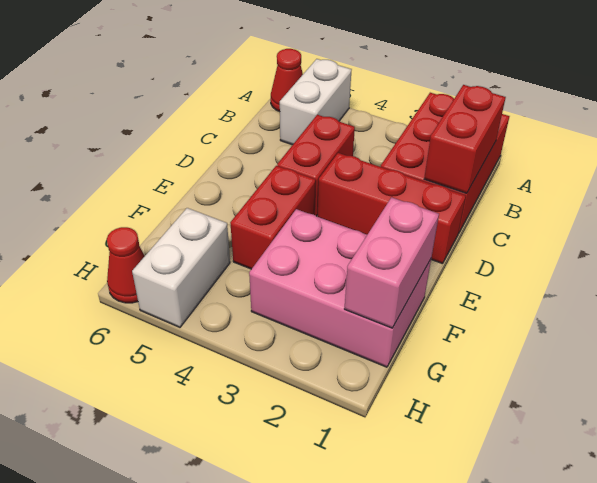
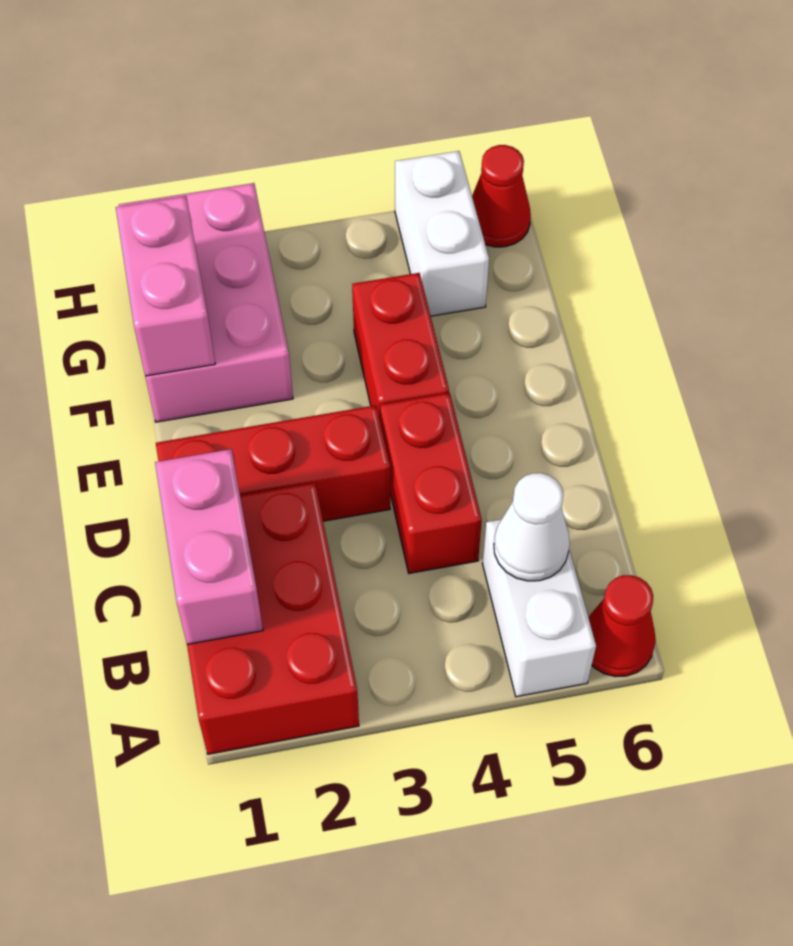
red brick B1:C1 level 2 -> pink brick B1:C1 level 2
none -> white cone B5 level 2
pink brick F1:G3 level 1 -> pink brick F1:H2 level 1

